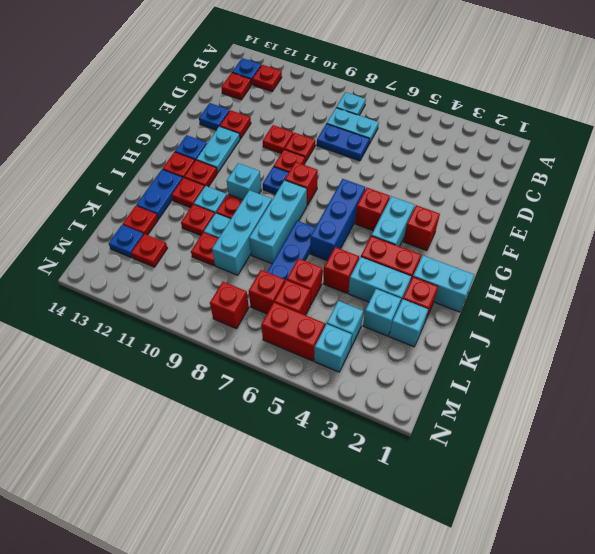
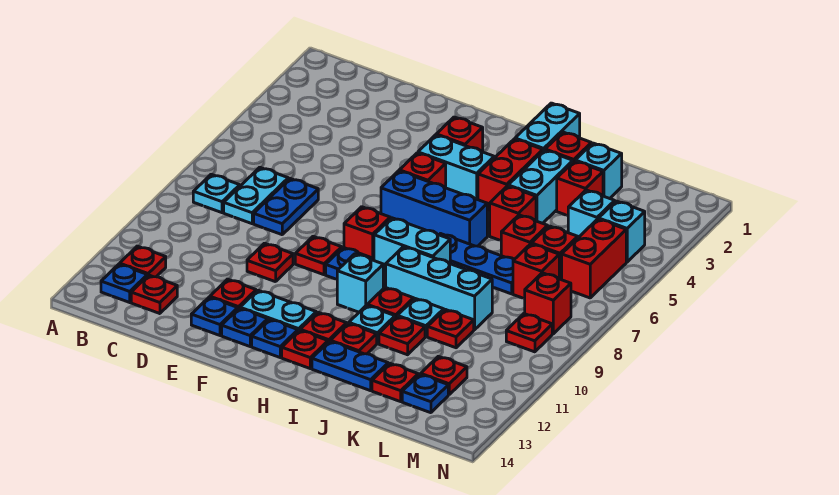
red plate E9 level 1 -> red plate M9 level 1
none -> blue plate F13 level 1
cyan brick H8:J8 level 1 -> cyan brick H8:I8 level 1
cyan brick K3 level 1 -> red brick K3 level 1

